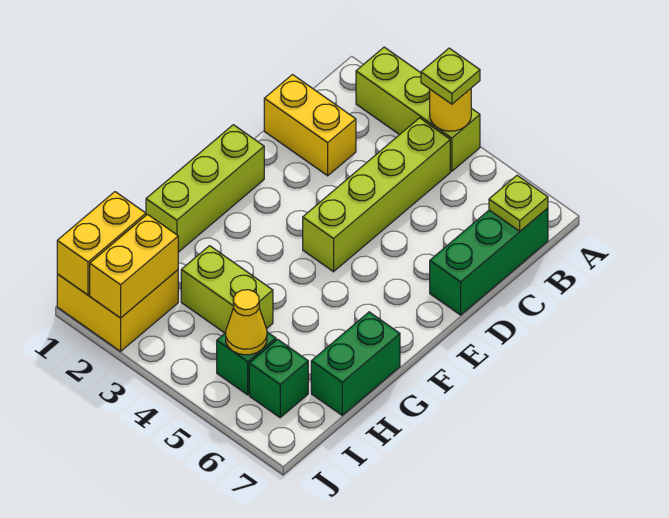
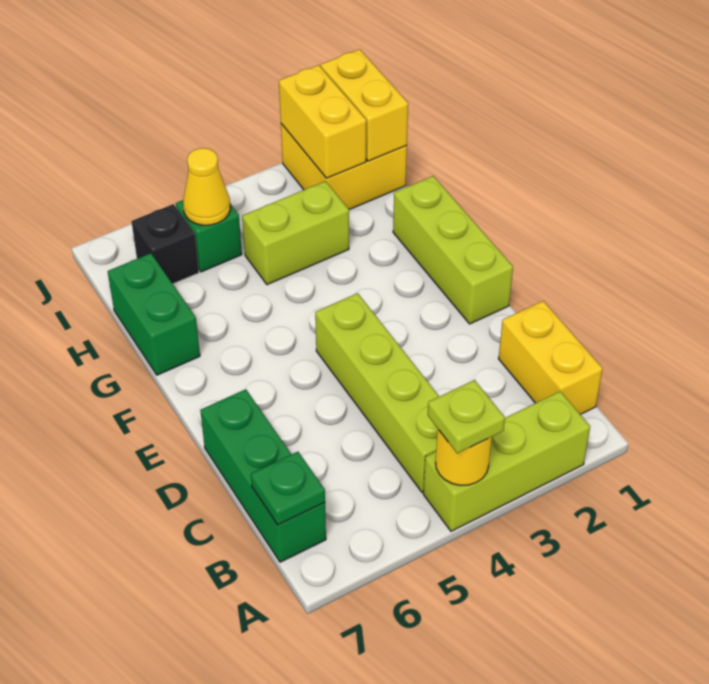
lime plate B7 level 2 -> green plate B7 level 2
yellow brick C1:C2 level 1 -> yellow brick B1:C1 level 1
green brick I6 level 1 -> black brick I6 level 1

